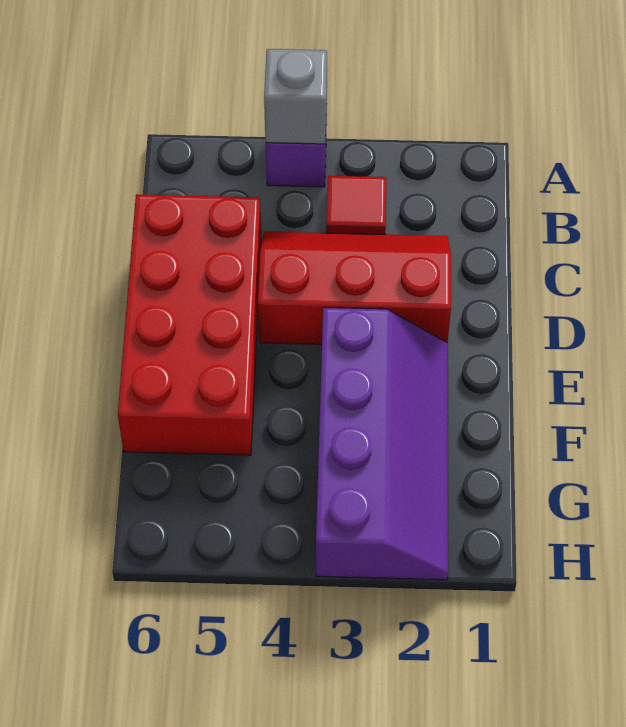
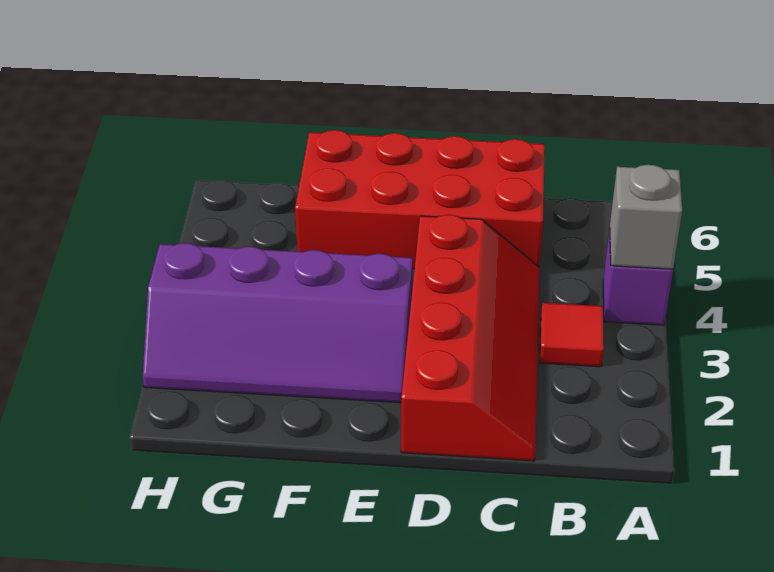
red slope C2:D4 level 1 top D -> red slope C1:D4 level 1 top D

